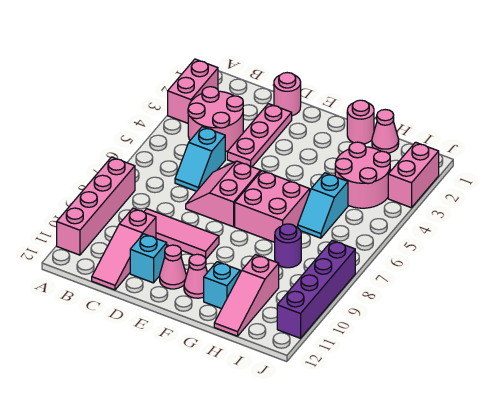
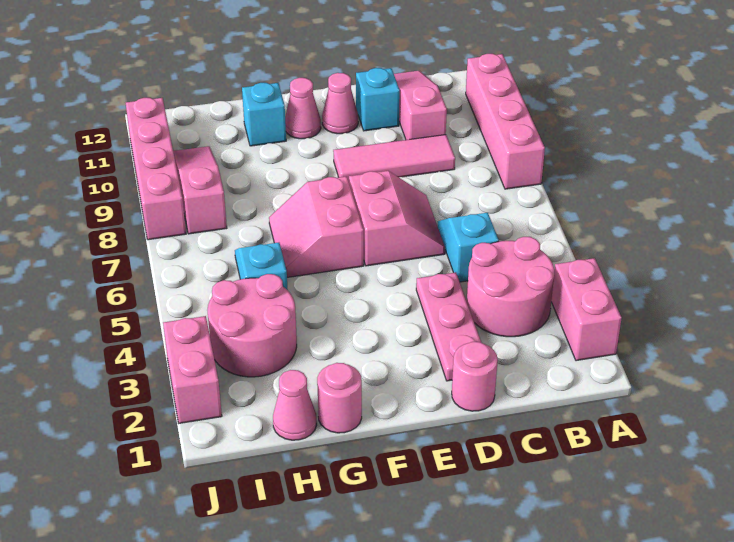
pink brick F6:G7 level 1 -> pink slope F6:G7 level 1 top F
purple round brick H8 level 1 -> none
pink slope H10:H12 level 1 top 10 -> pink slope I8:I10 level 1 top 8
purple brick J8:J11 level 1 -> pink brick J8:J11 level 1

